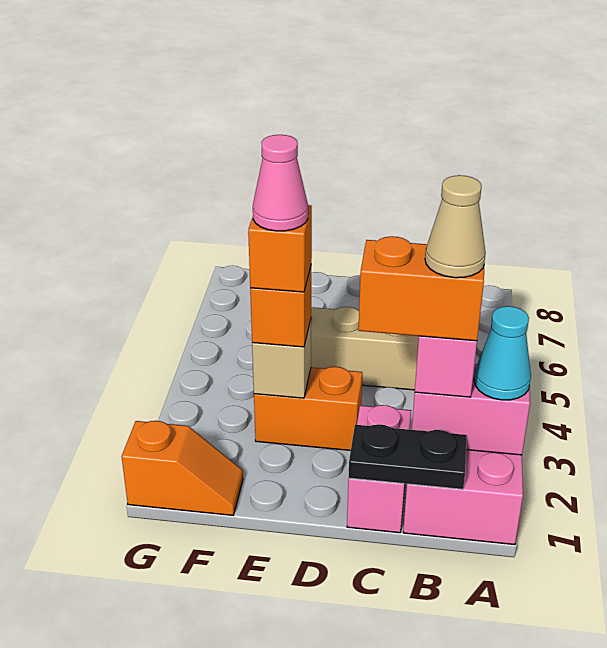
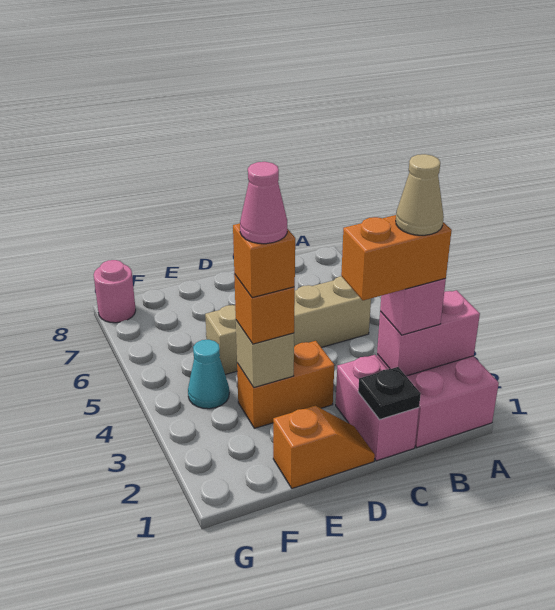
cyan cone A2 level 3 -> cyan cone F4 level 1
black plate B1:C1 level 2 -> black plate C1 level 2
orange slope F1:G1 level 1 top G -> orange slope D1:E1 level 1 top E
none -> pink round brick G8 level 1

